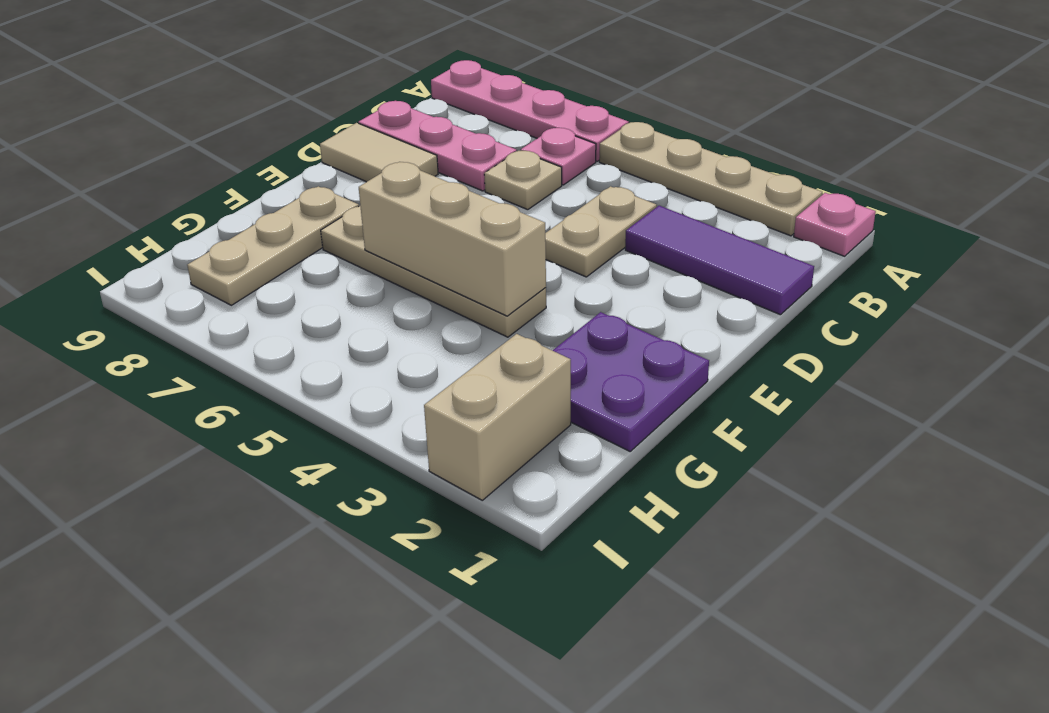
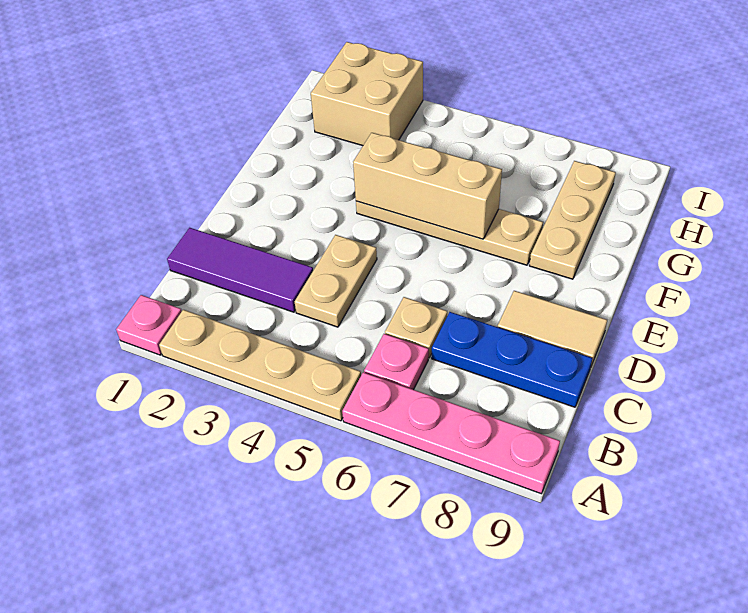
pink plate C7:C9 level 1 -> blue plate C7:C9 level 1
purple plate F1:G2 level 1 -> none
tan brick H2:I2 level 1 -> tan brick H2:I3 level 1

